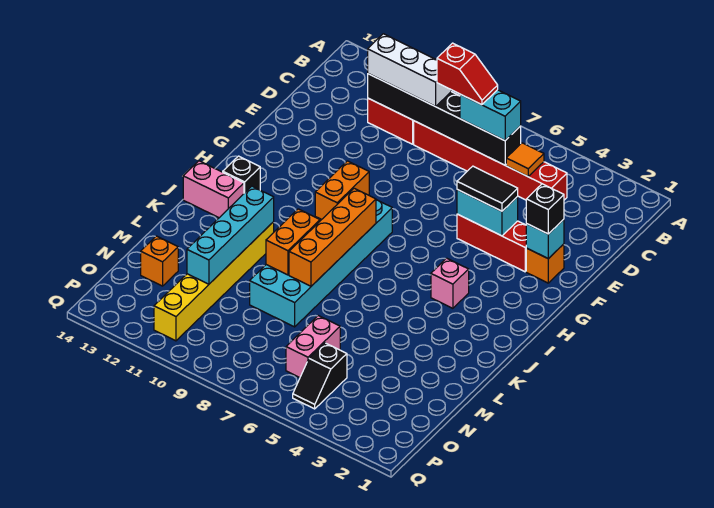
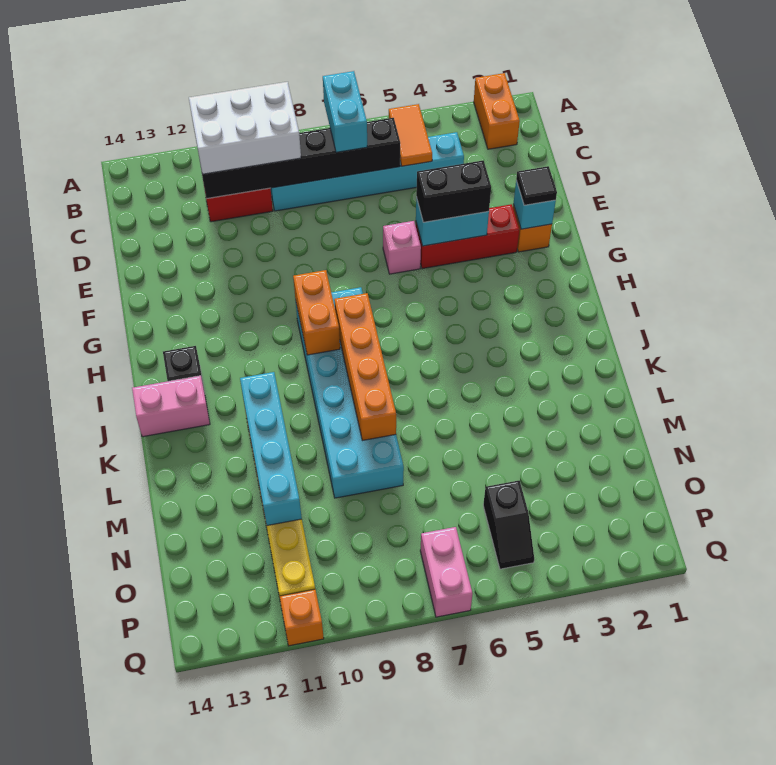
red brick C4:C9 level 1 -> cyan brick C4:C9 level 1
orange tile C5 level 2 -> orange tile B5:C5 level 2
cyan brick C6:C7 level 3 -> cyan brick B7:C7 level 3
red slope C7:C8 level 4 top 8 -> none
white brick C9:C11 level 3 -> white brick B9:C11 level 3
black brick F2 level 3 -> black tile F2 level 3
black tile F4:F5 level 3 -> black brick F4:F5 level 3
pink brick I4 level 1 -> pink brick F6 level 1
orange brick K9:L9 level 2 -> orange brick A2:B2 level 1
pink brick N6:O6 level 1 -> pink brick P7:Q7 level 1
orange brick N13 level 1 -> orange brick Q11 level 1

